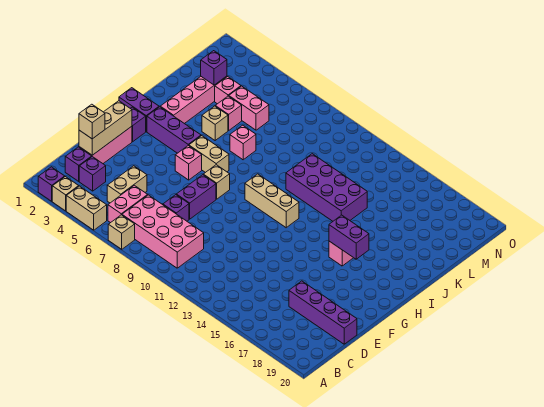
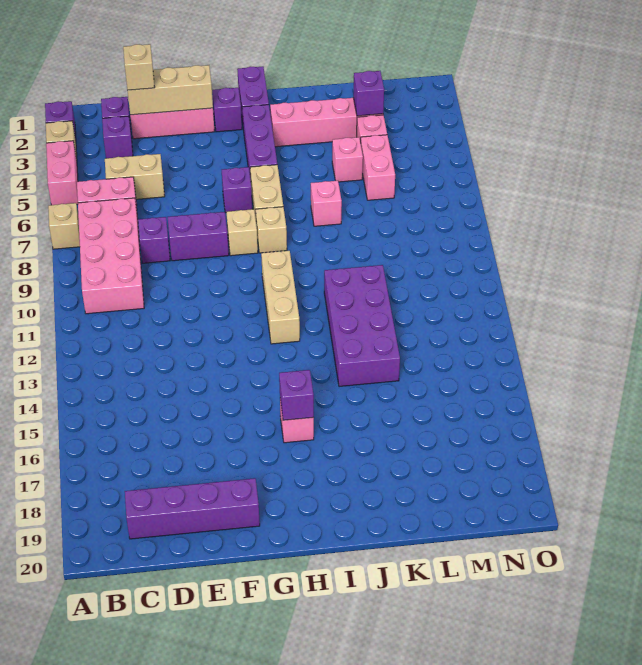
tan brick A4:A5 level 1 -> pink brick A4:A5 level 1
purple brick D17:D20 level 1 -> purple brick C19:F19 level 1
pink brick G6 level 1 -> purple brick G6 level 1
purple brick H16:H17 level 2 -> purple brick H16 level 2
tan brick J5 level 1 -> tan brick H8 level 1

